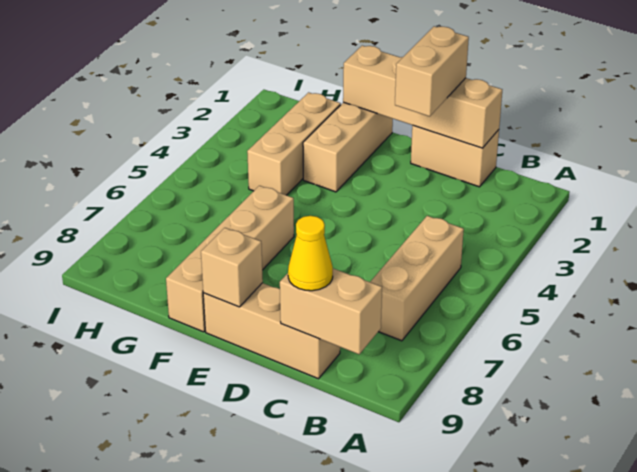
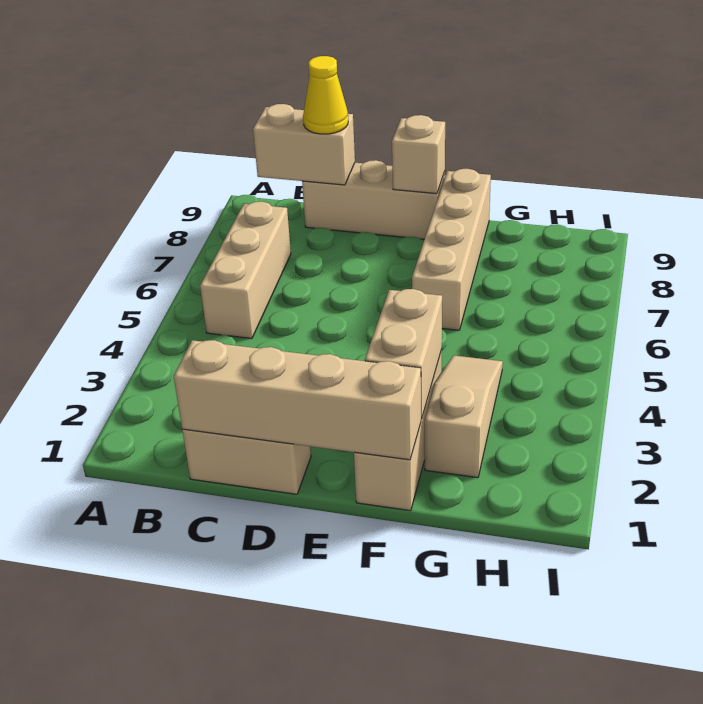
tan brick D1:D2 level 3 -> tan brick F2:F3 level 2
tan brick G2:G4 level 1 -> tan slope G2:G4 level 1 top 2

